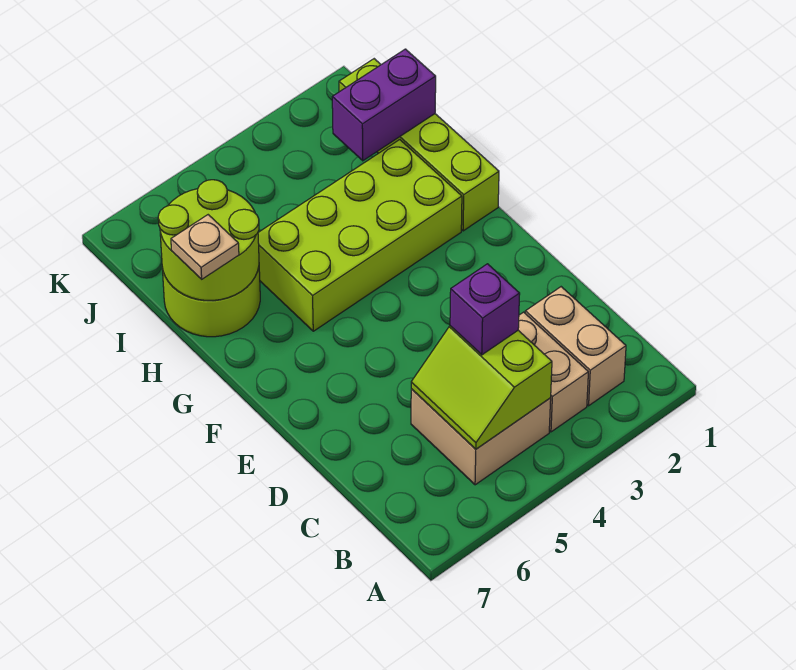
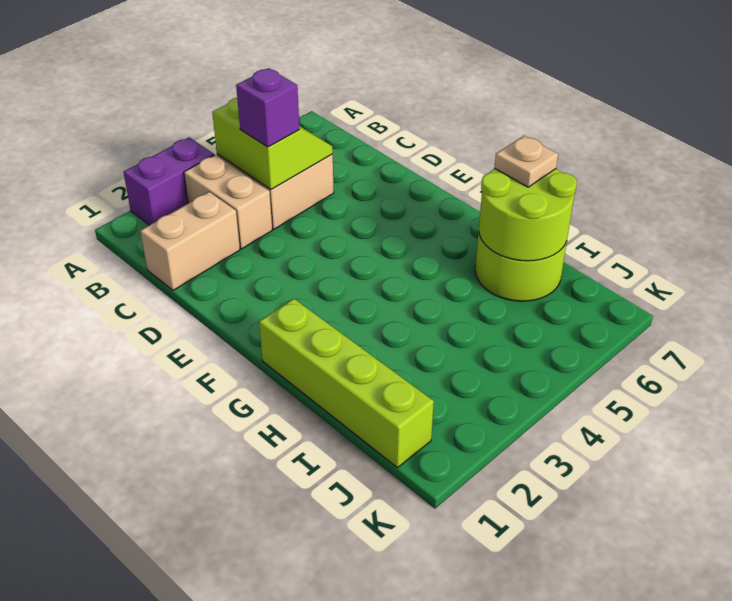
tan brick B2:C2 level 1 -> tan brick C1:C2 level 1
lime brick G2:H5 level 1 -> none
purple brick I1:I2 level 2 -> purple brick A2:A3 level 1

